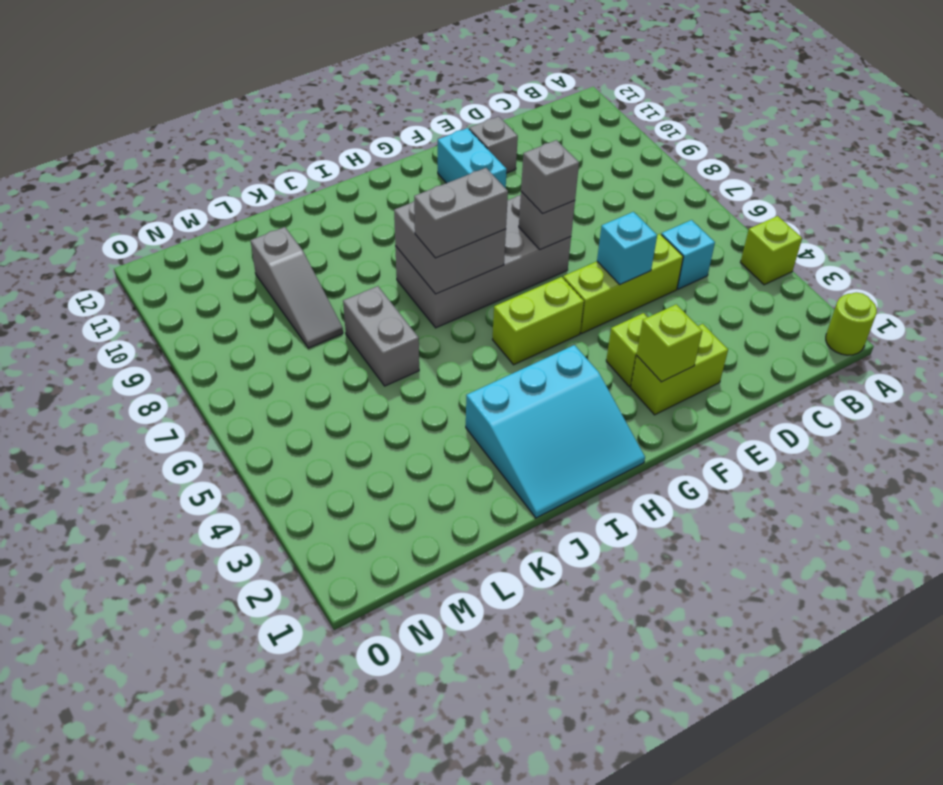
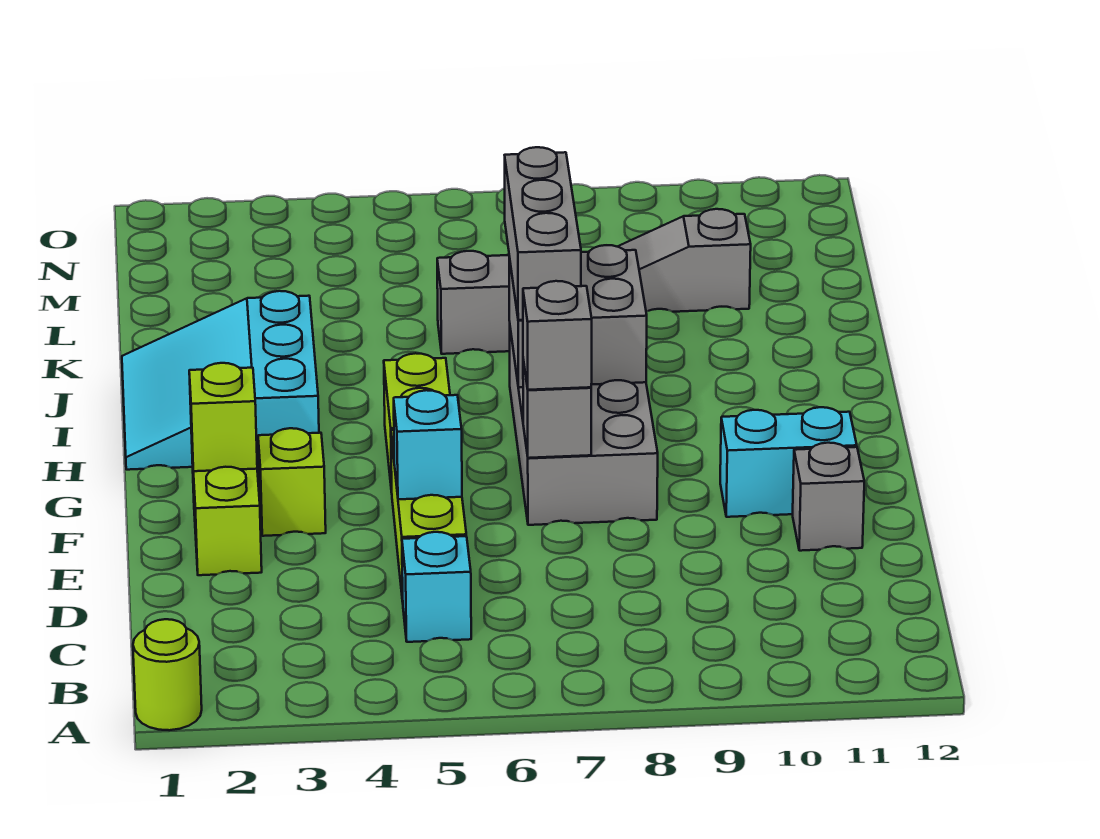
lime brick A4 level 1 -> none
grey brick H7:I7 level 3 -> grey brick H7:J7 level 3

